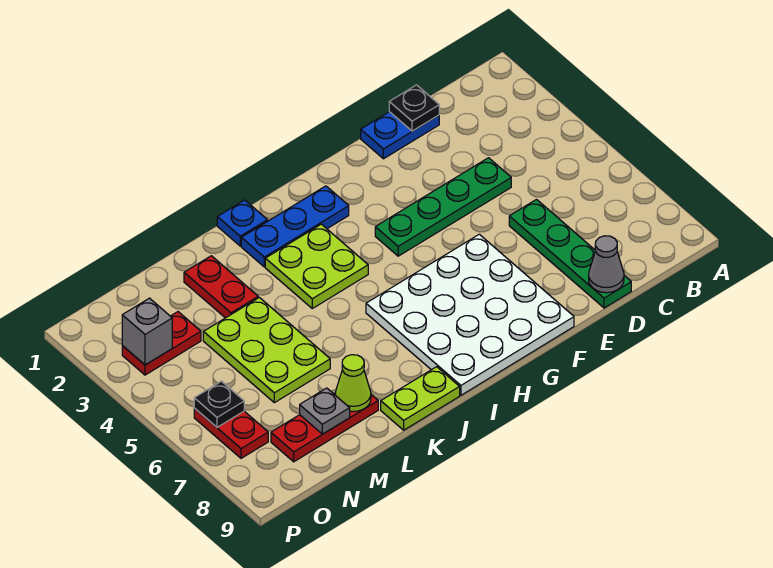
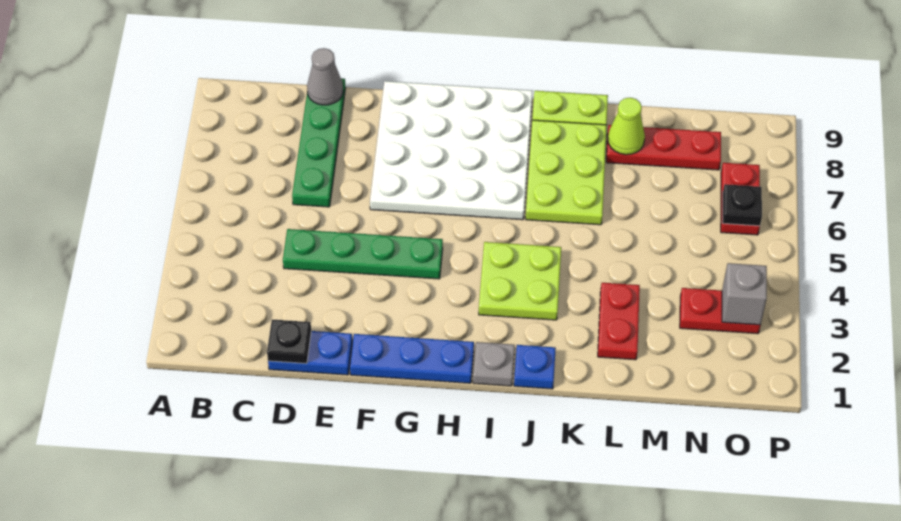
blue plate H2:J2 level 1 -> blue plate F1:H1 level 1
lime plate L4:M6 level 1 -> lime plate J6:K8 level 1
grey plate M8 level 2 -> grey plate I1 level 1

